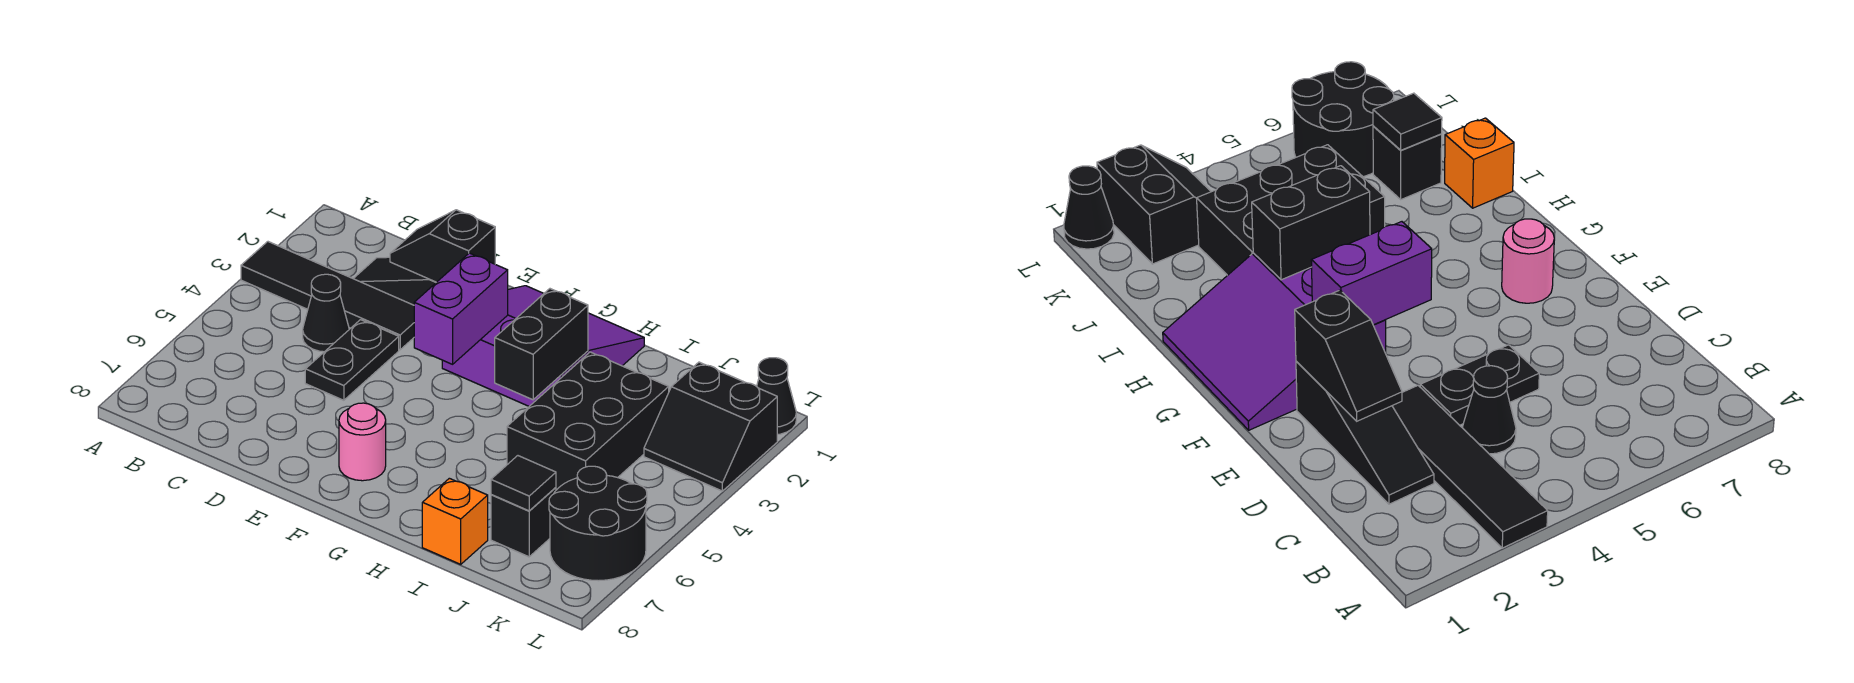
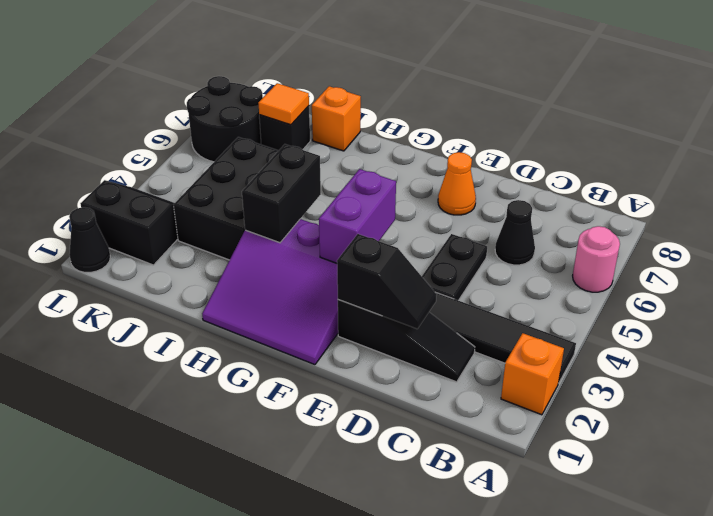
none -> orange brick A2 level 1
black cone C4 level 1 -> black cone C6 level 1
none -> orange cone E7 level 1
pink round brick F7 level 1 -> pink round brick A6 level 1
black tile J7 level 2 -> orange tile J7 level 2

